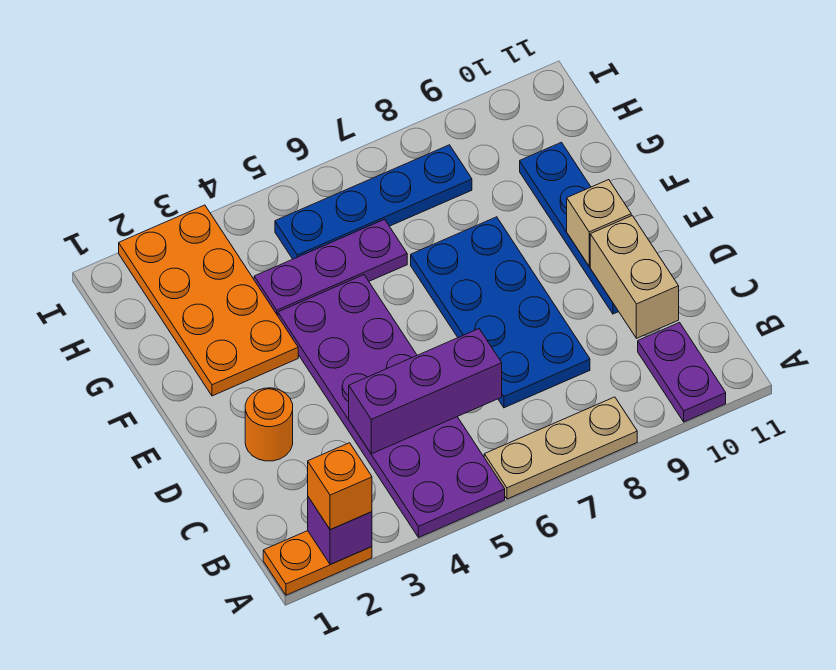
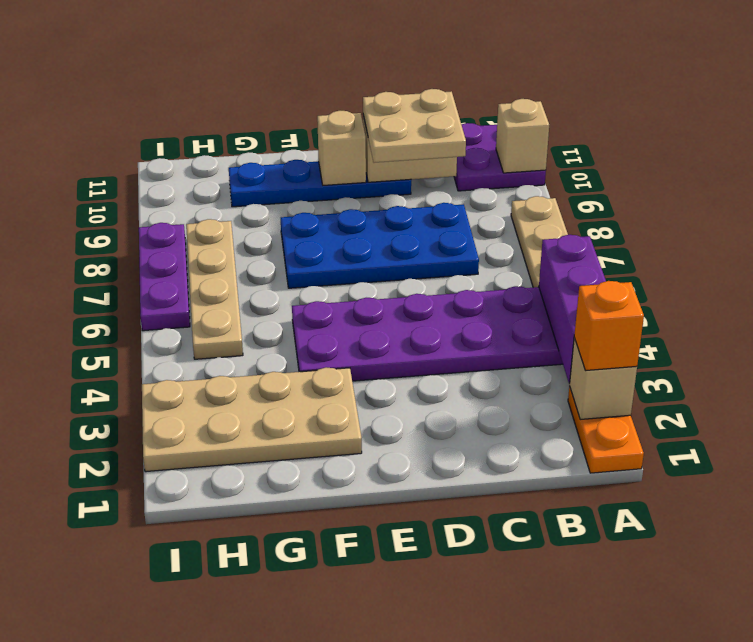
purple brick A2 level 2 -> tan brick A2 level 2
purple plate A10:B10 level 1 -> purple plate A10:B11 level 1
none -> tan brick A10 level 2
purple brick C4:C6 level 2 -> purple brick A3:A5 level 2
none -> tan plate C9:D10 level 3
orange round brick D2 level 1 -> none
orange plate F2:I3 level 1 -> tan plate F2:I3 level 1
purple plate G4:G6 level 1 -> purple plate I6:I8 level 1
blue plate H5:H8 level 1 -> tan plate H5:H8 level 1

